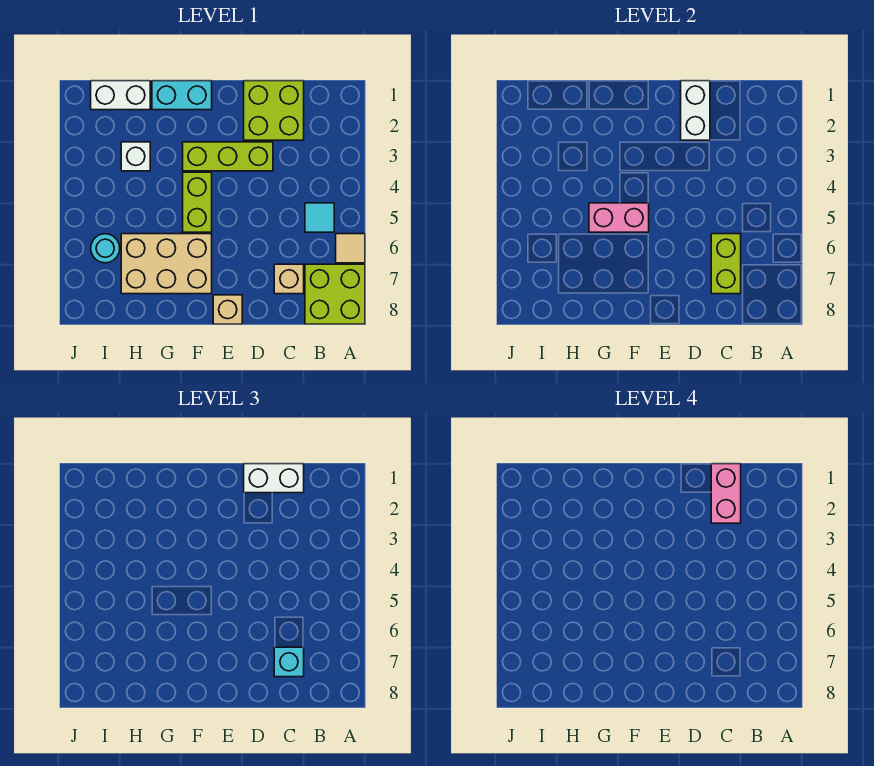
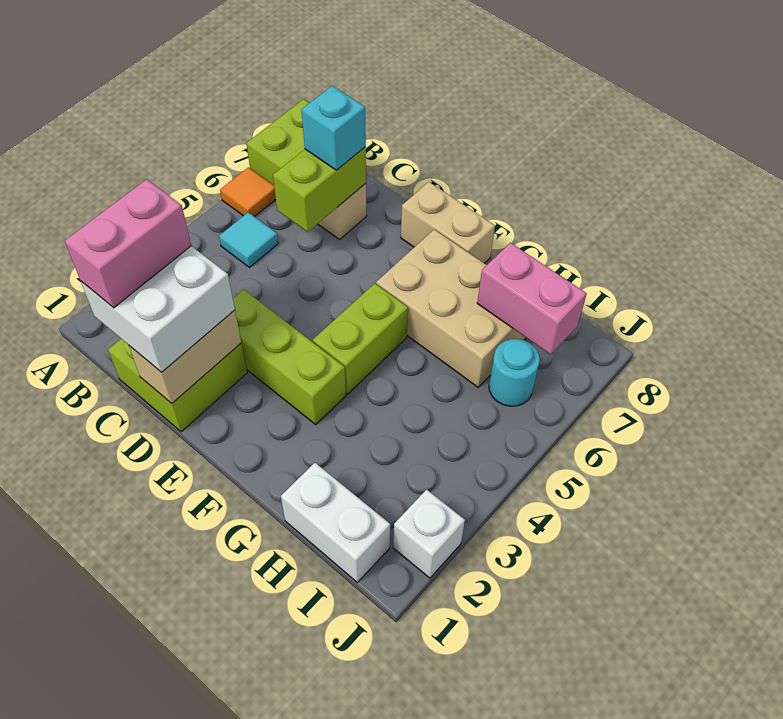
tan tile A6 level 1 -> orange tile A6 level 1
white brick C1:D1 level 3 -> white brick C1:D2 level 3
white brick D1:D2 level 2 -> tan brick D1:D2 level 2
tan brick E8 level 1 -> tan brick E8:F8 level 1
cyan brick F1:G1 level 1 -> none
pink brick F5:G5 level 2 -> pink brick H7:I7 level 2
white brick H3 level 1 -> white brick J2 level 1

